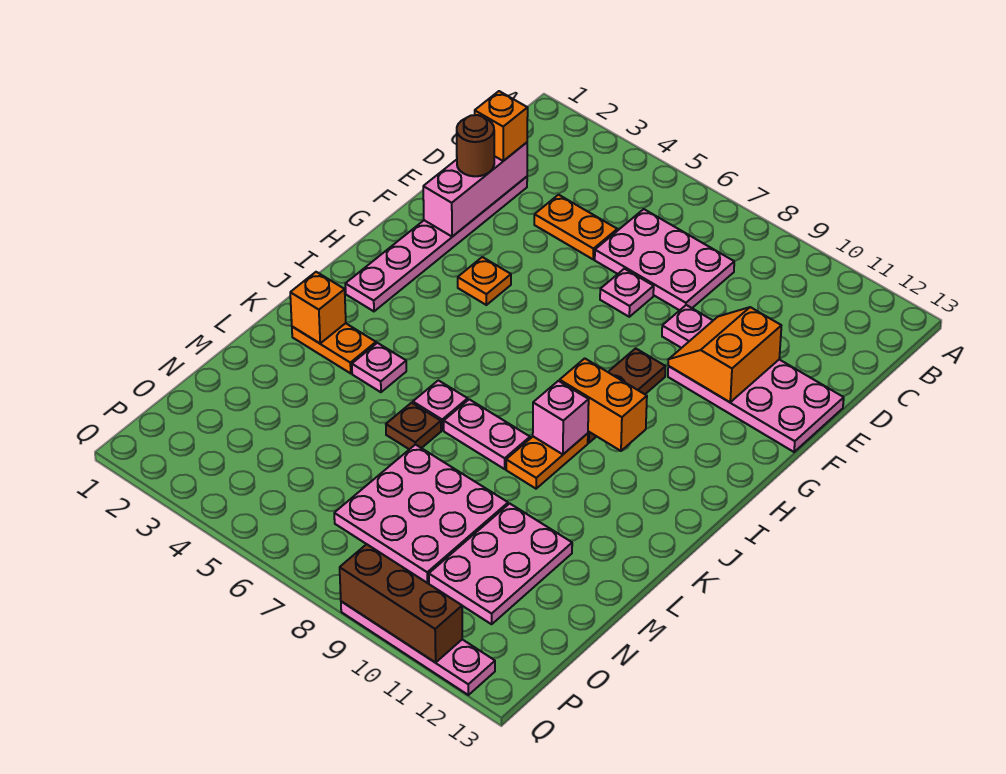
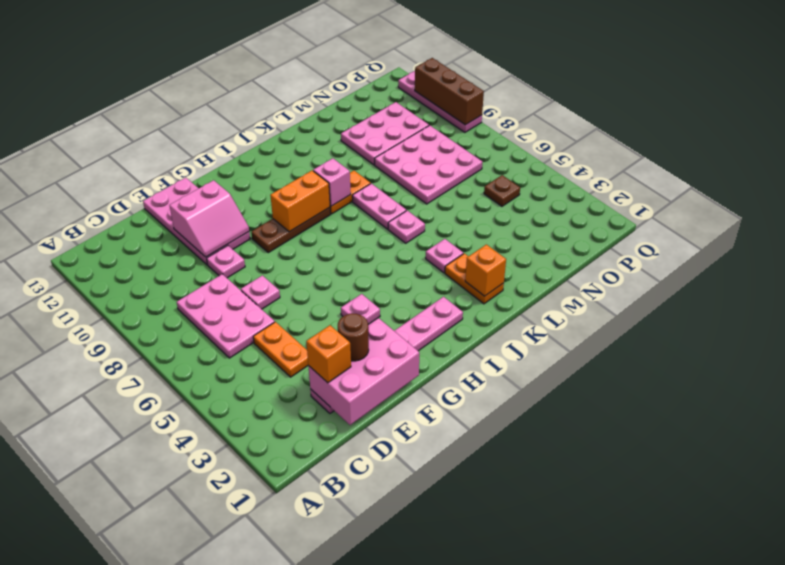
pink brick D2:F2 level 2 -> pink brick D1:F2 level 2
orange slope E10:F11 level 2 top 11 -> pink slope E10:F11 level 2 top 11
orange plate G4 level 1 -> pink plate G4 level 1
orange brick I9:I10 level 2 -> orange brick H9:I9 level 2
brown plate L6 level 1 -> brown plate O5 level 1

